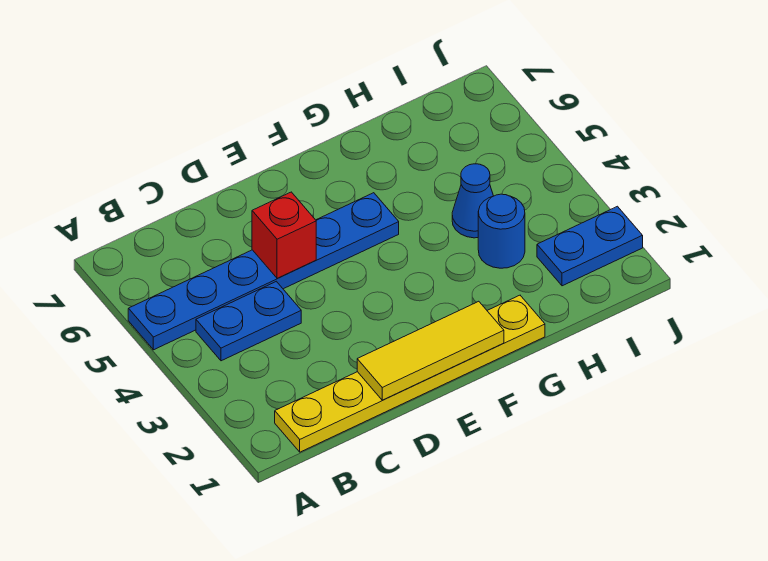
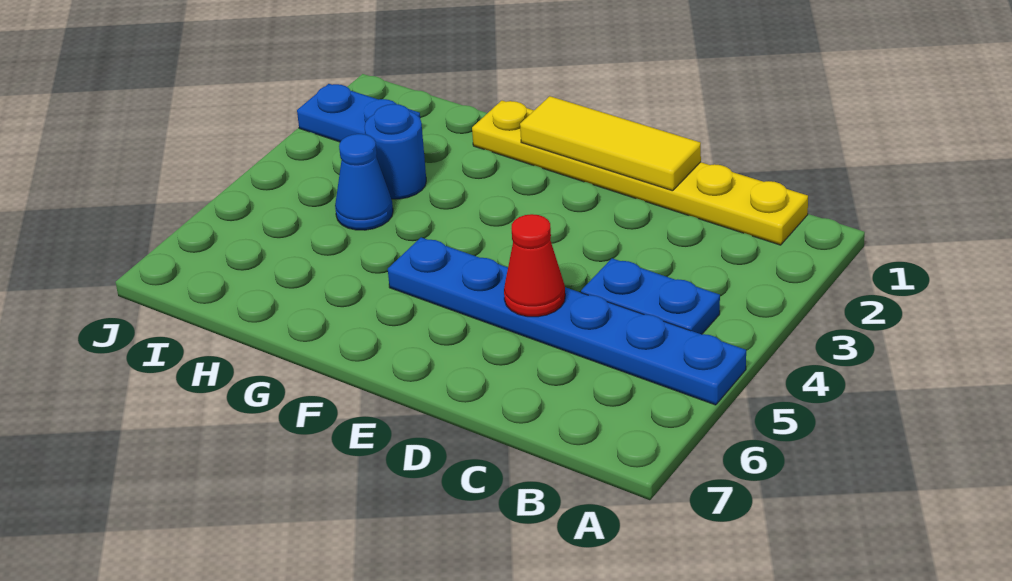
red brick D5 level 2 -> red cone D5 level 2

